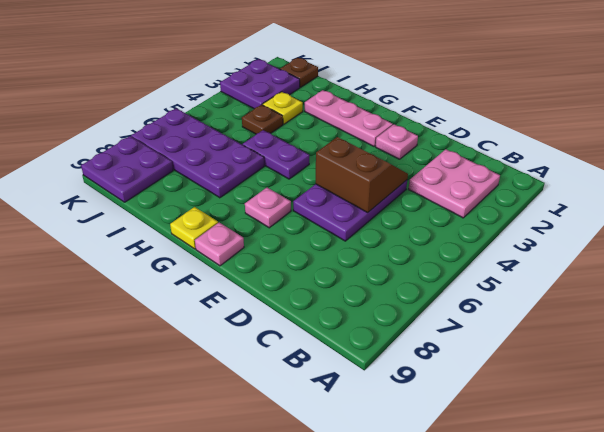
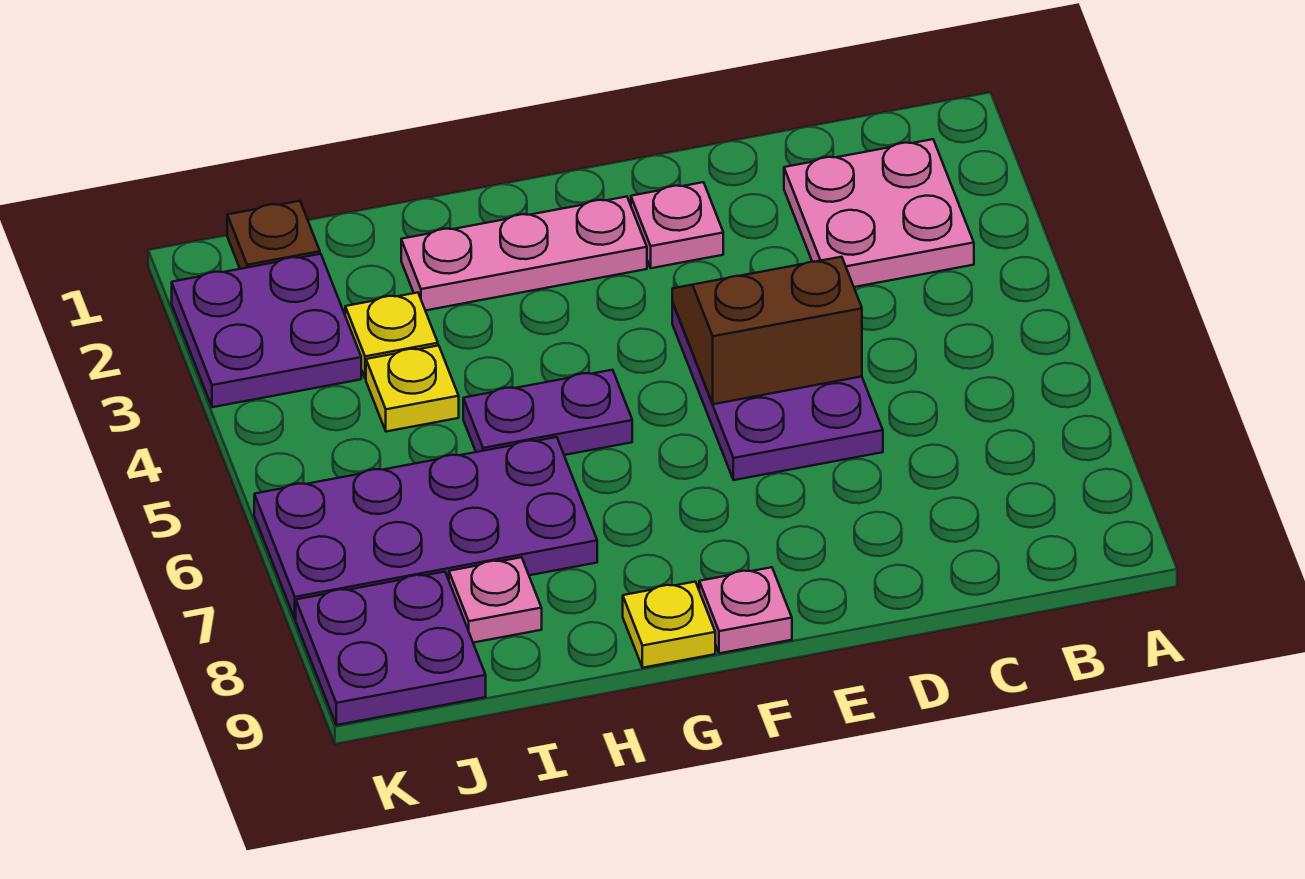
pink plate F7 level 1 -> pink plate I8 level 1
brown plate I4 level 1 -> yellow plate I4 level 1

